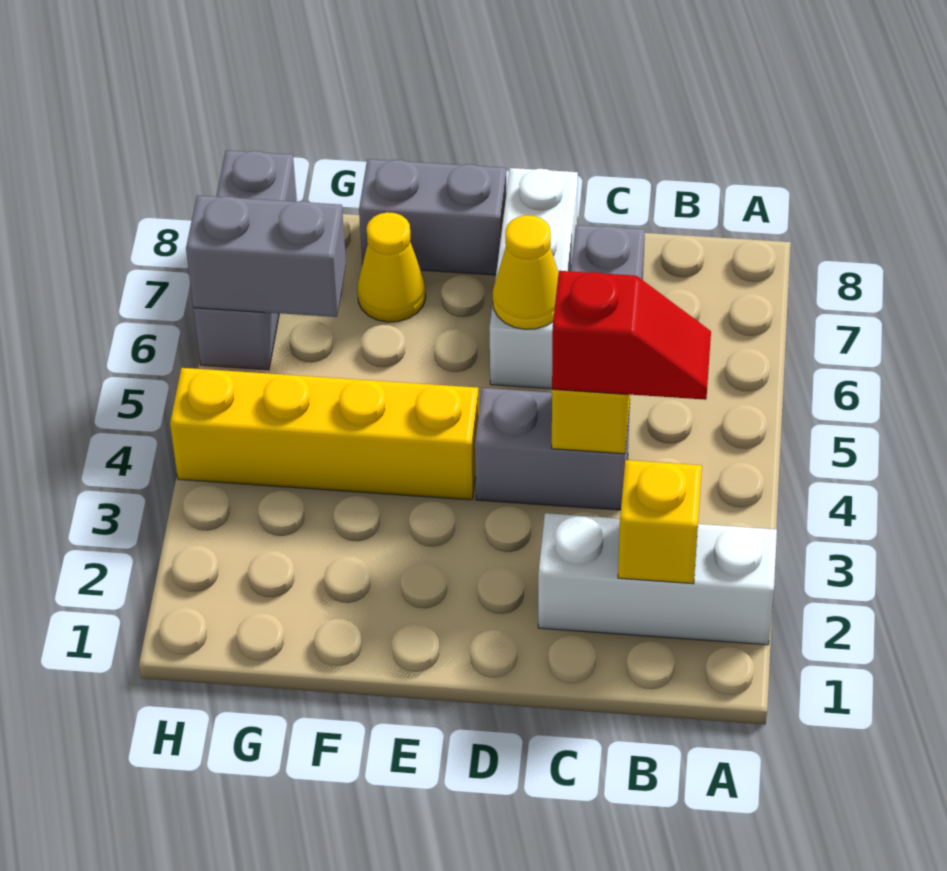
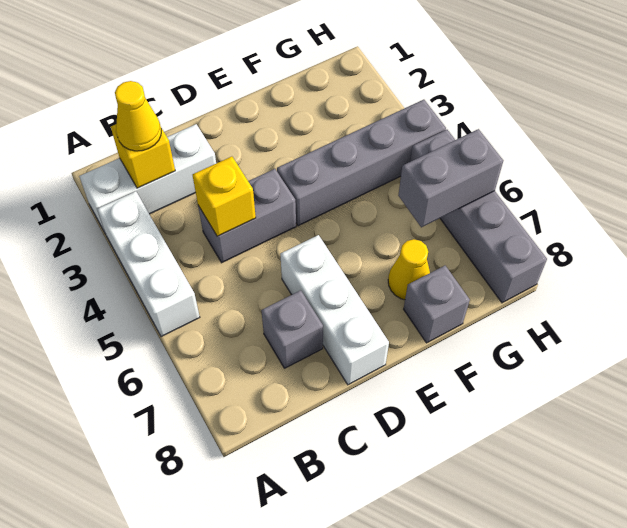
none -> white brick A3:A5 level 1
red slope B4:C4 level 3 top C -> none
yellow cone D6 level 2 -> yellow cone B2 level 3
yellow brick E4:H4 level 1 -> grey brick E4:H4 level 1
grey brick E8:F8 level 1 -> grey brick F8 level 1
grey brick H6:H8 level 1 -> grey brick H5:H8 level 1

